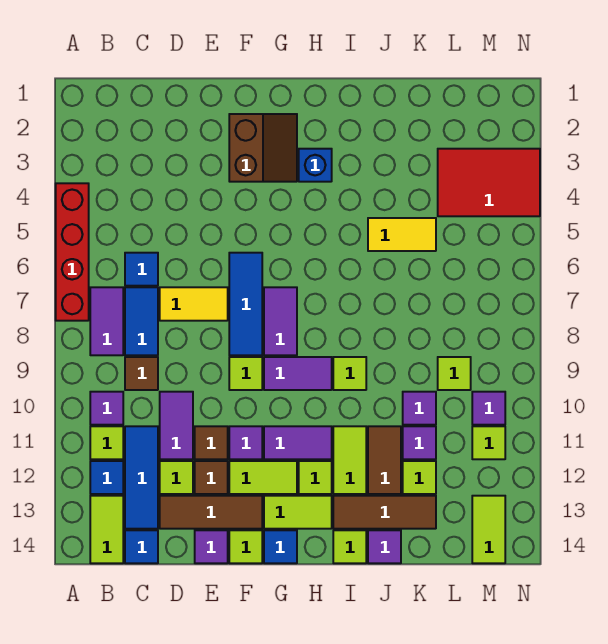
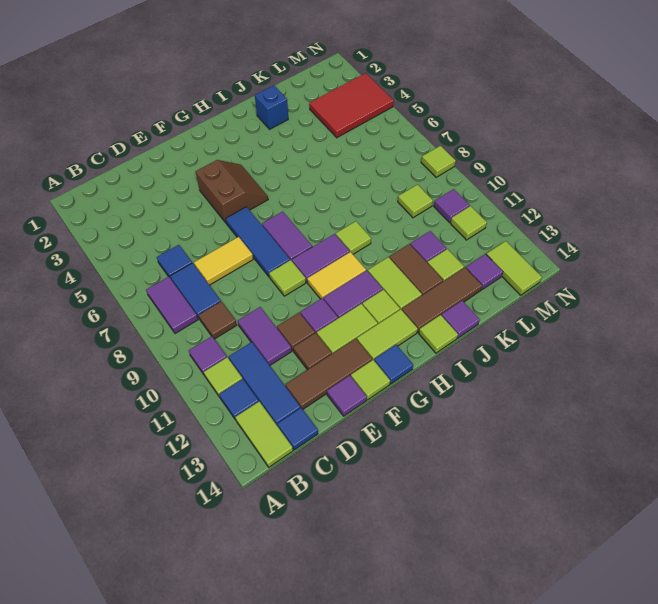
red brick A4:A7 level 1 -> none
lime tile D12 level 1 -> lime tile N8 level 1
brown slope F2:G3 level 1 top F -> brown slope F4:G5 level 1 top F
blue brick H3 level 1 -> blue brick J2 level 1
yellow tile J5:K5 level 1 -> yellow tile G10:H10 level 1
purple tile K10 level 1 -> purple tile L13 level 1

